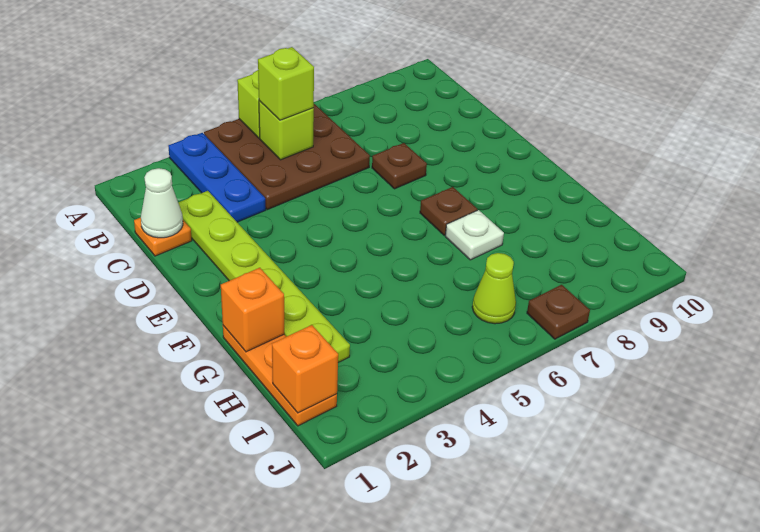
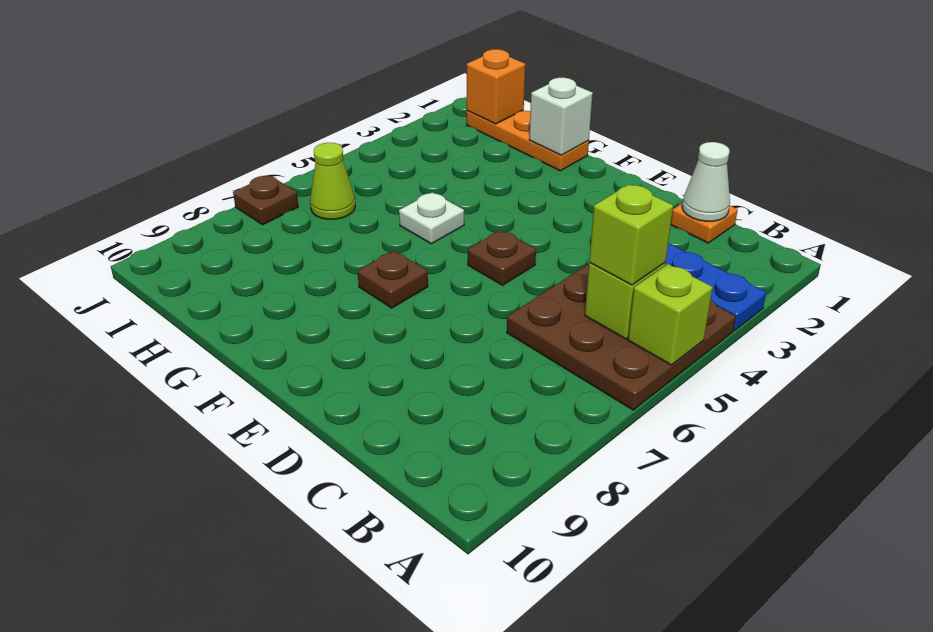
lime plate C2:H2 level 1 -> none
brown plate D7 level 1 -> brown plate E5 level 1
orange brick G1 level 2 -> white brick G1 level 2
white plate G7 level 1 -> white plate G5 level 1

